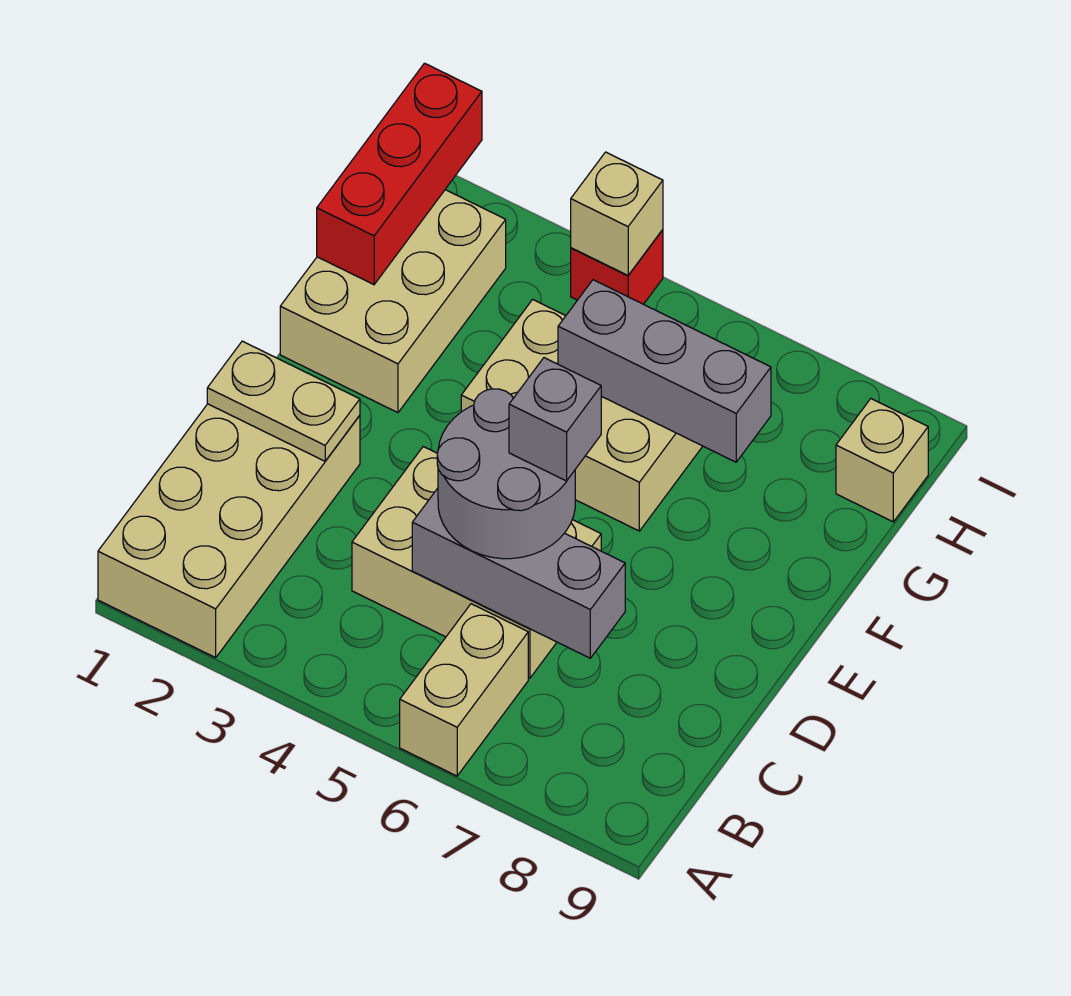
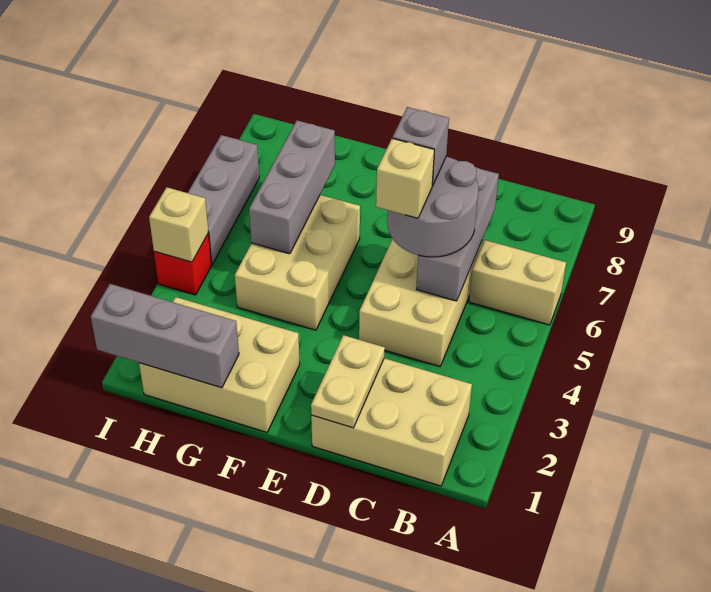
tan brick A1:D2 level 1 -> tan brick B1:D2 level 1
red brick G1:I1 level 2 -> grey brick G1:I1 level 2
tan brick H9 level 1 -> tan brick D5 level 4
none -> grey brick I5:I7 level 1

